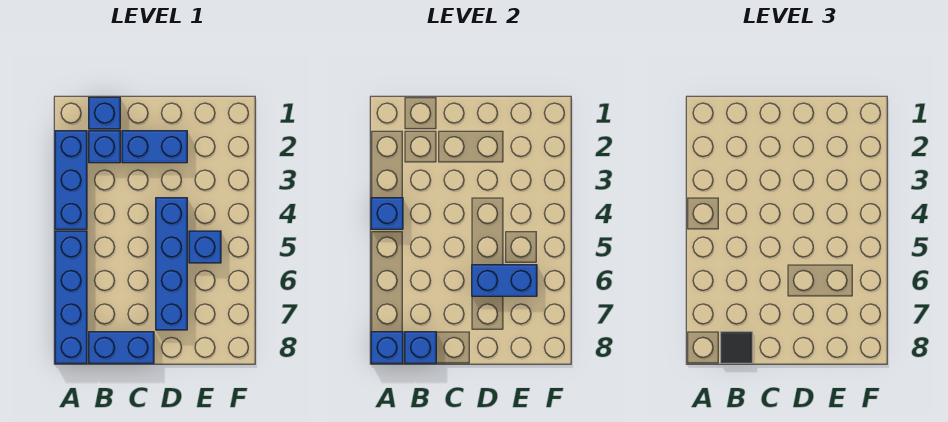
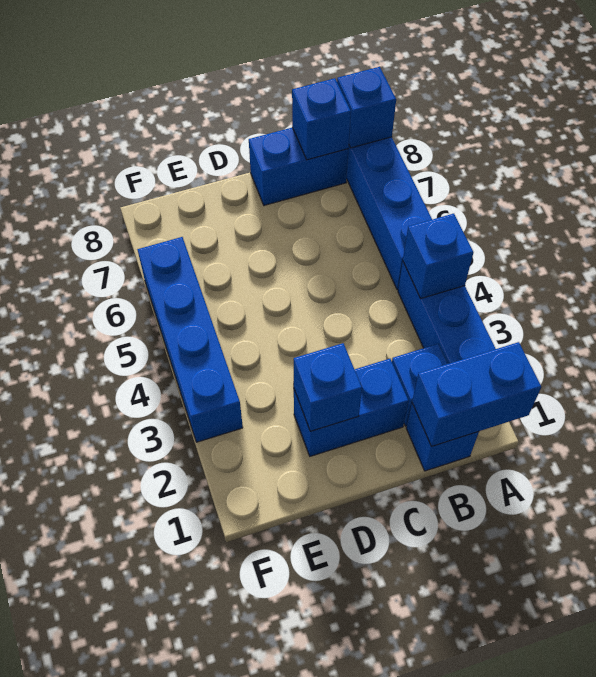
black tile B8 level 3 -> none
blue brick D4:D7 level 1 -> blue brick F3:F6 level 1
blue brick D6:E6 level 2 -> blue brick A1:B1 level 2
blue brick E5 level 1 -> blue brick D2 level 2

